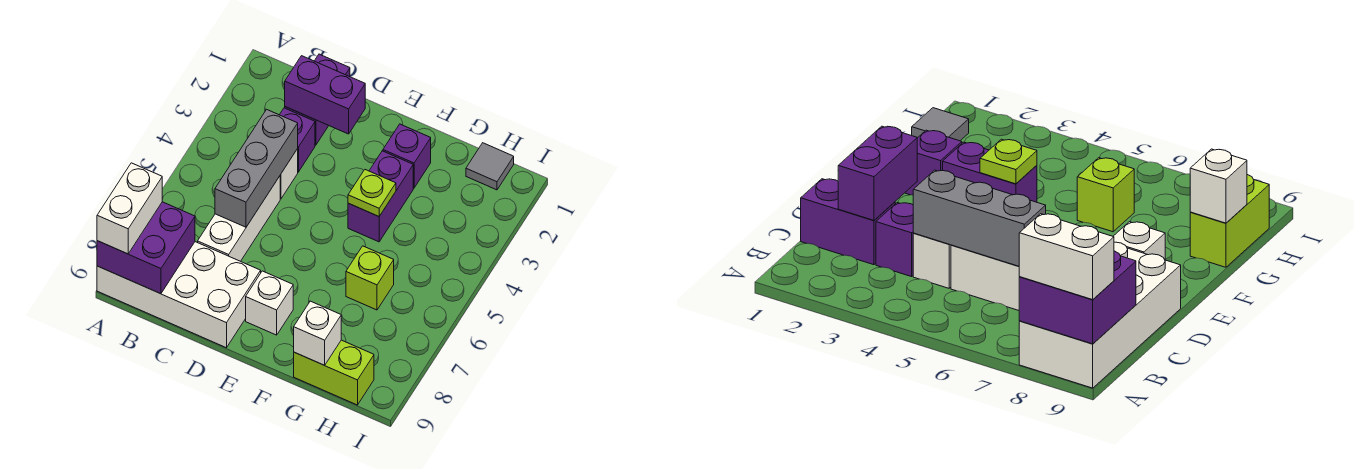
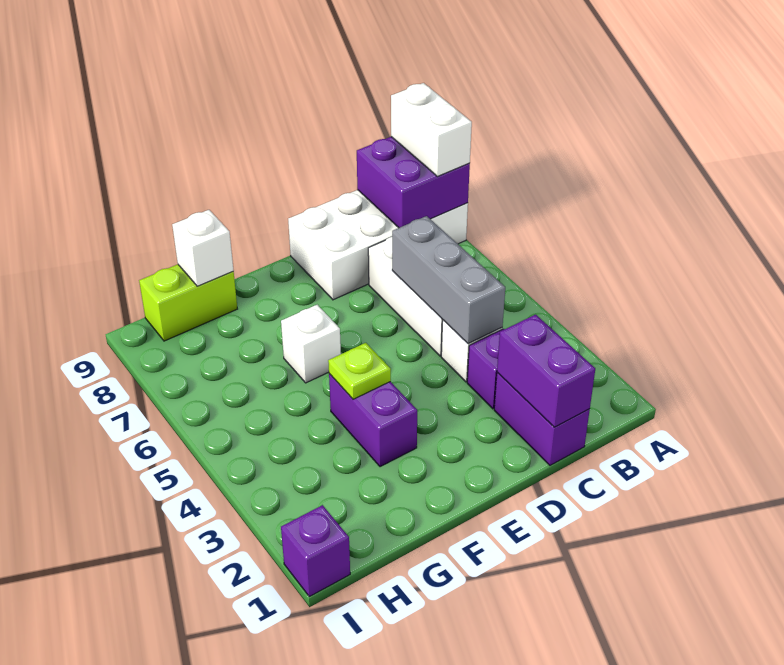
purple brick C2:D2 level 2 -> purple brick C1:C2 level 2
white brick E8 level 1 -> white brick F6 level 1
purple brick F2 level 1 -> purple brick I1 level 1
lime brick G6 level 1 -> none
grey tile H1 level 1 -> none

